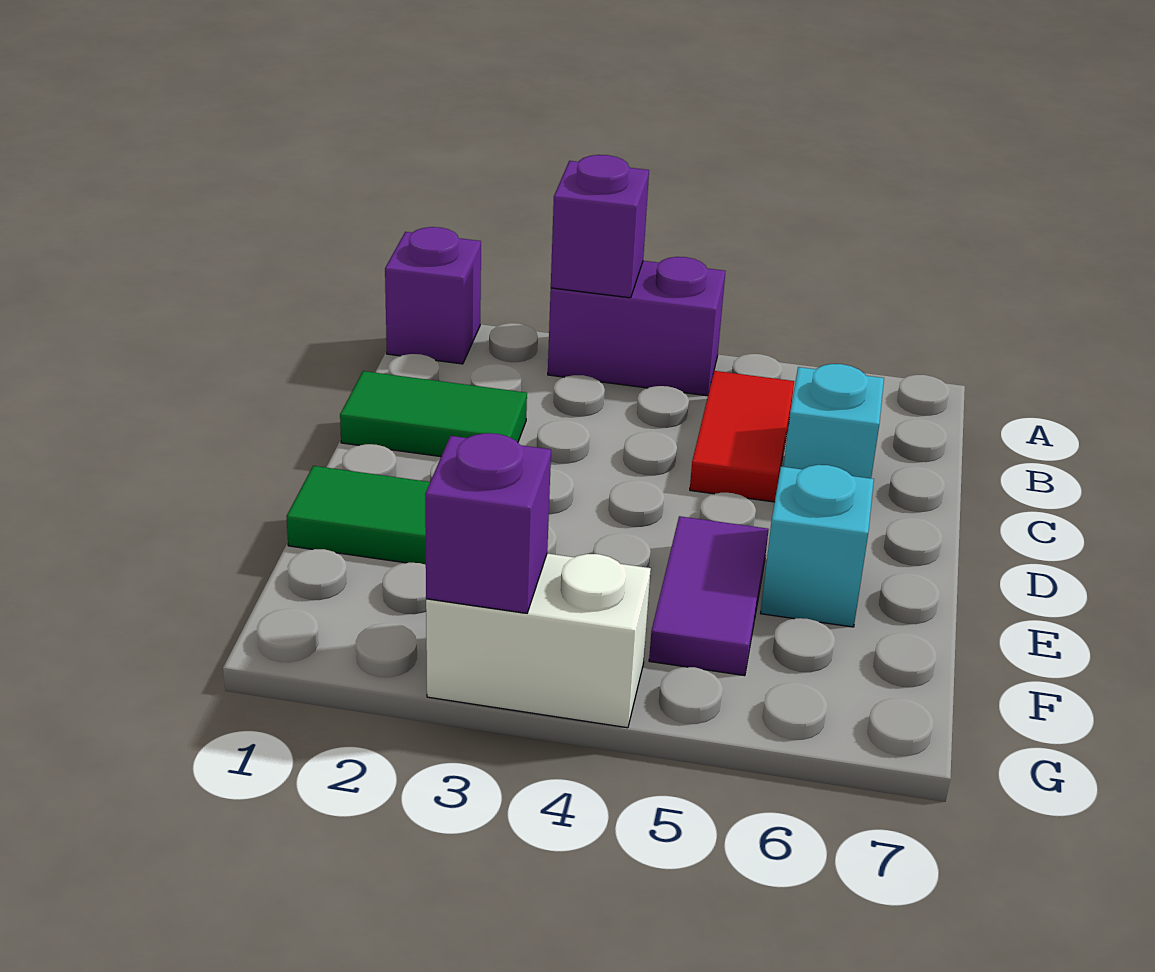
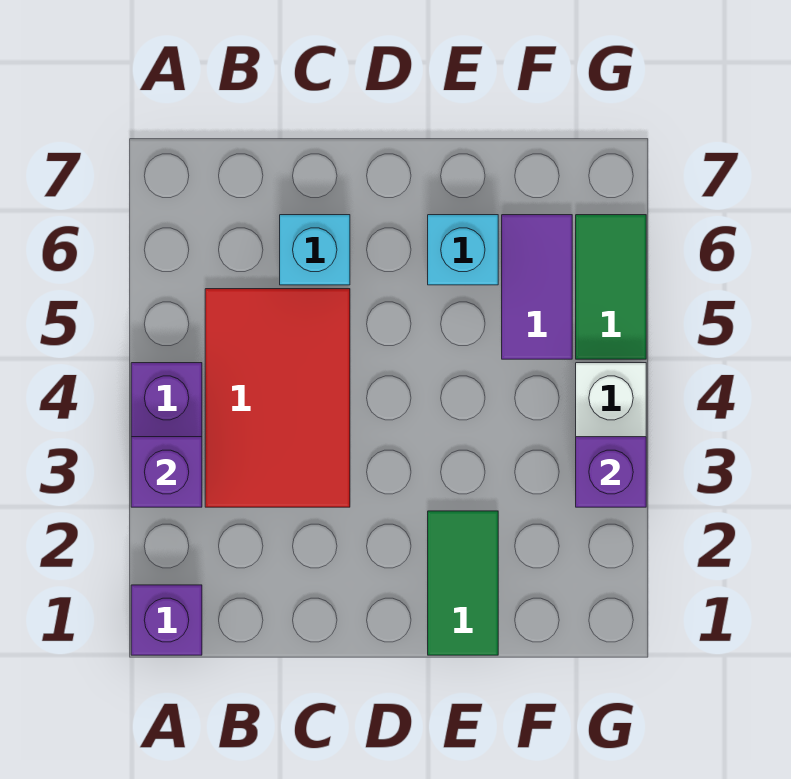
red tile B5:C5 level 1 -> red tile B3:C5 level 1
green tile C1:C2 level 1 -> green tile G5:G6 level 1
purple tile E5:F5 level 1 -> purple tile F5:F6 level 1

